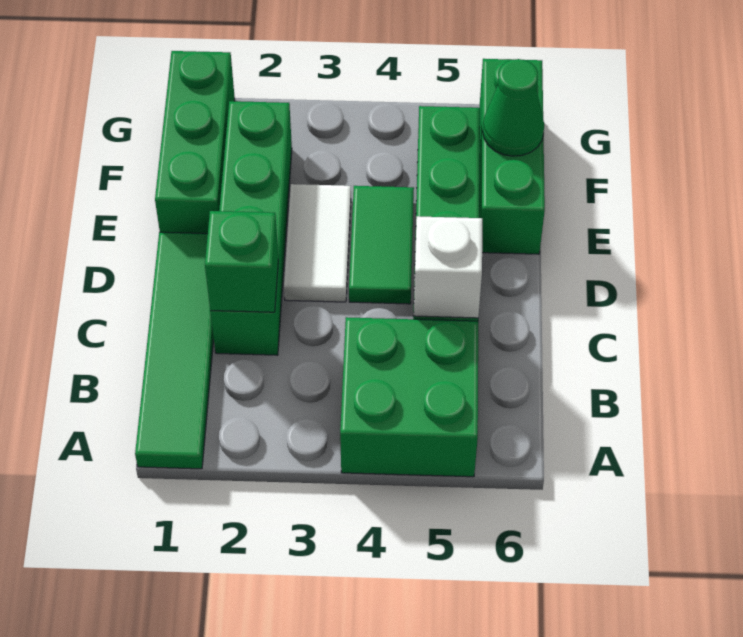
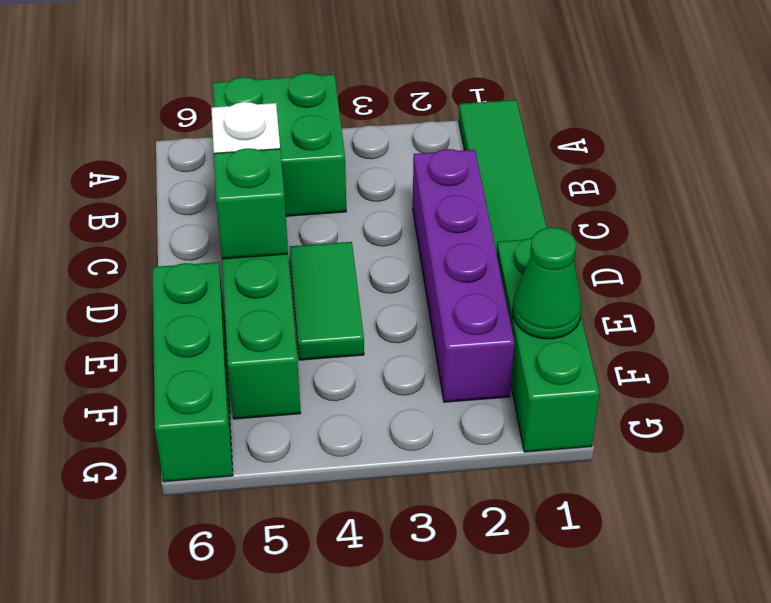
green brick C2:F2 level 1 -> purple brick C2:F2 level 1
green brick C2 level 2 -> green brick D5 level 2
white tile D3:E3 level 1 -> none
green cone F6 level 2 -> green cone F1 level 2

